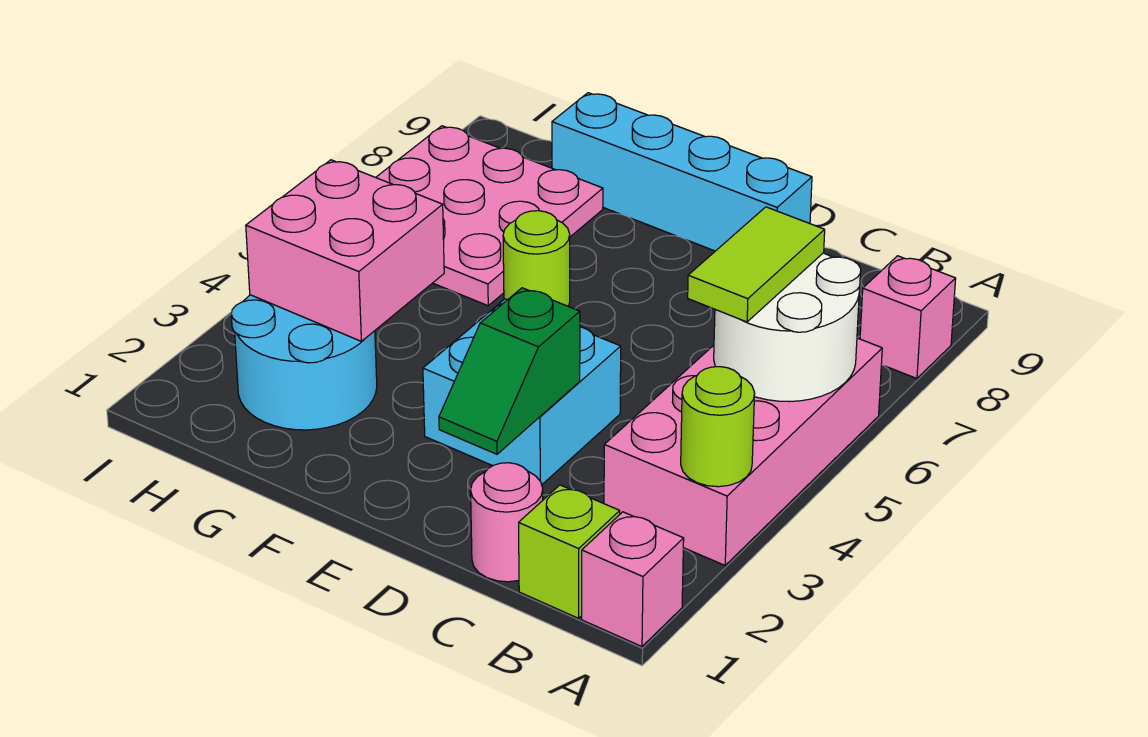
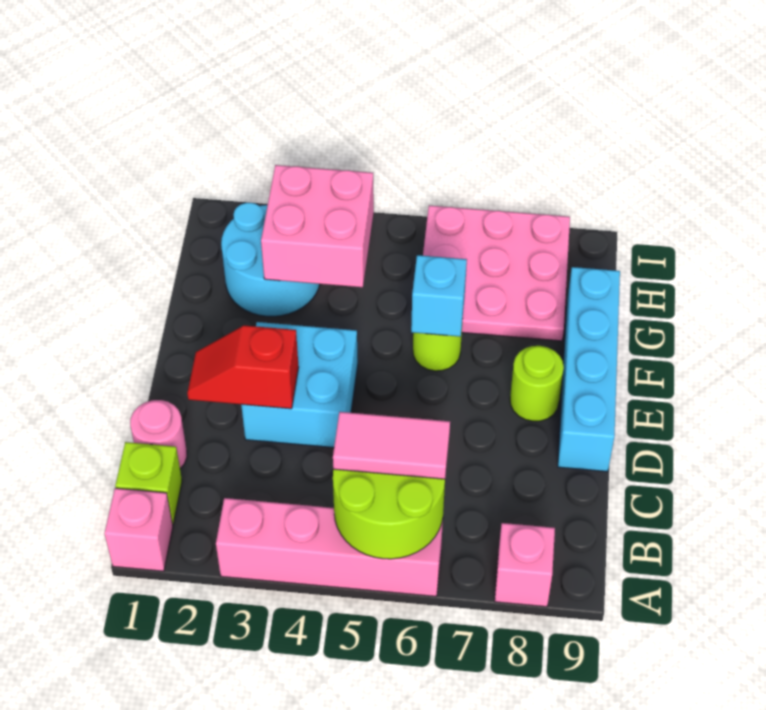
pink brick A3:B6 level 1 -> pink brick A3:A6 level 1
lime round brick A3 level 2 -> lime round brick E8 level 1
white round brick A5:B6 level 2 -> lime round brick A5:B6 level 2
lime tile B5:B6 level 3 -> pink tile B5:B6 level 3
green slope D2:D3 level 2 top 3 -> red slope D2:D3 level 2 top 3
none -> cyan brick F6 level 2

